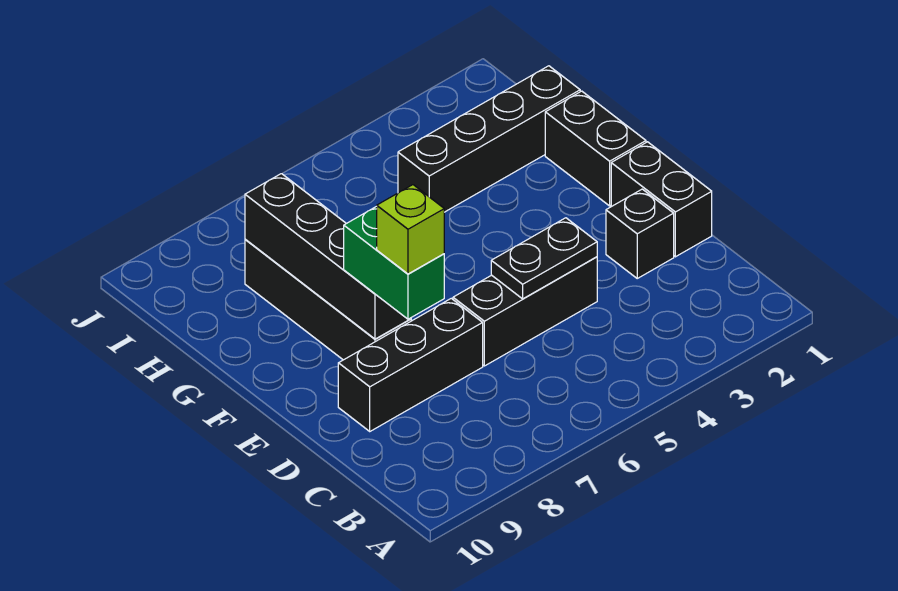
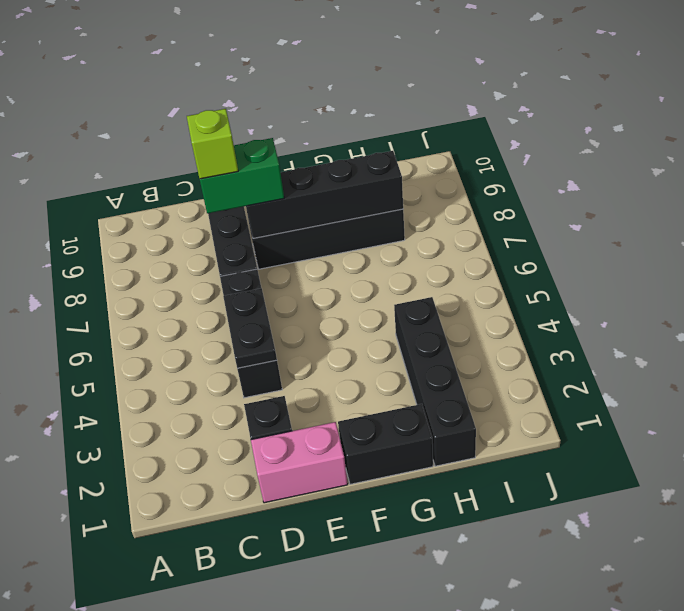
black brick D1:E1 level 1 -> pink brick D1:E1 level 1

